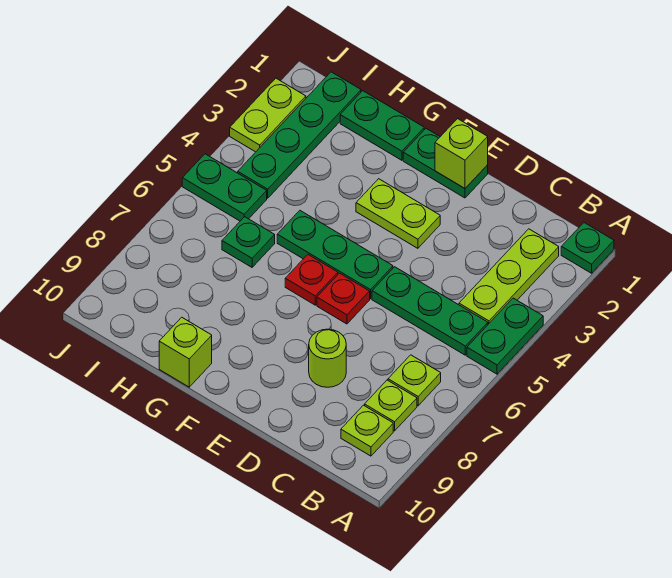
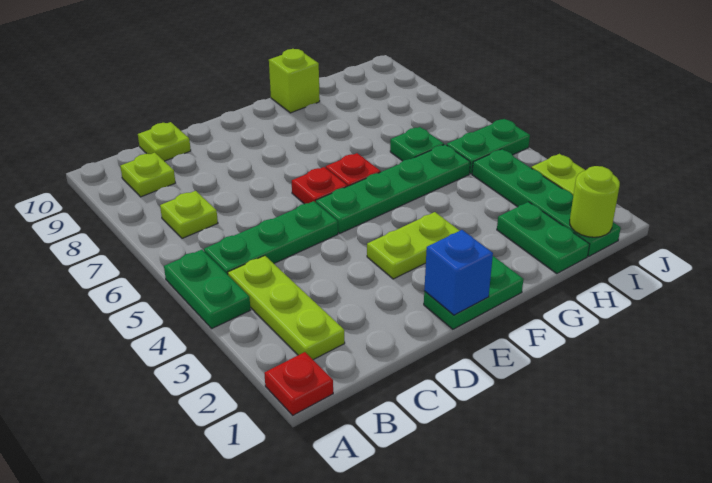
green plate A1 level 1 -> red plate A1 level 1
lime plate B8 level 1 -> lime plate C10 level 1
lime round brick D8 level 1 -> lime round brick I1 level 2
lime brick E1 level 2 -> blue brick E1 level 2
green plate E5:G5 level 1 -> green plate E5:H5 level 1
green plate G1:H1 level 1 -> green plate H1:H2 level 1

